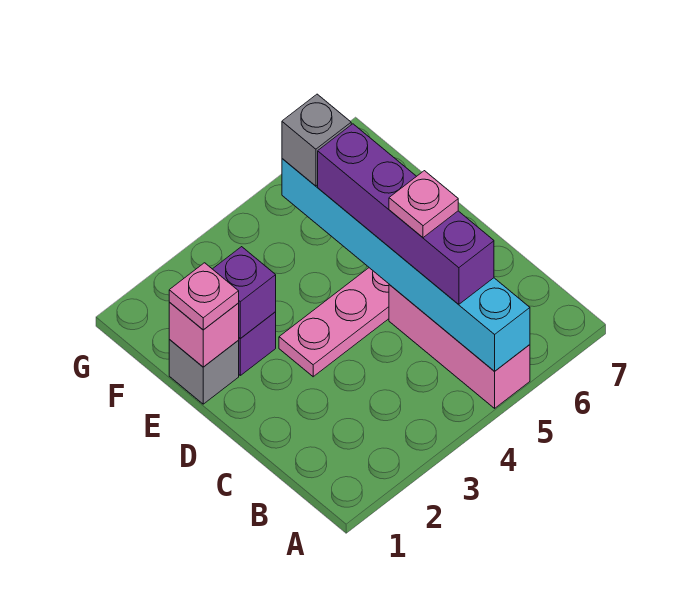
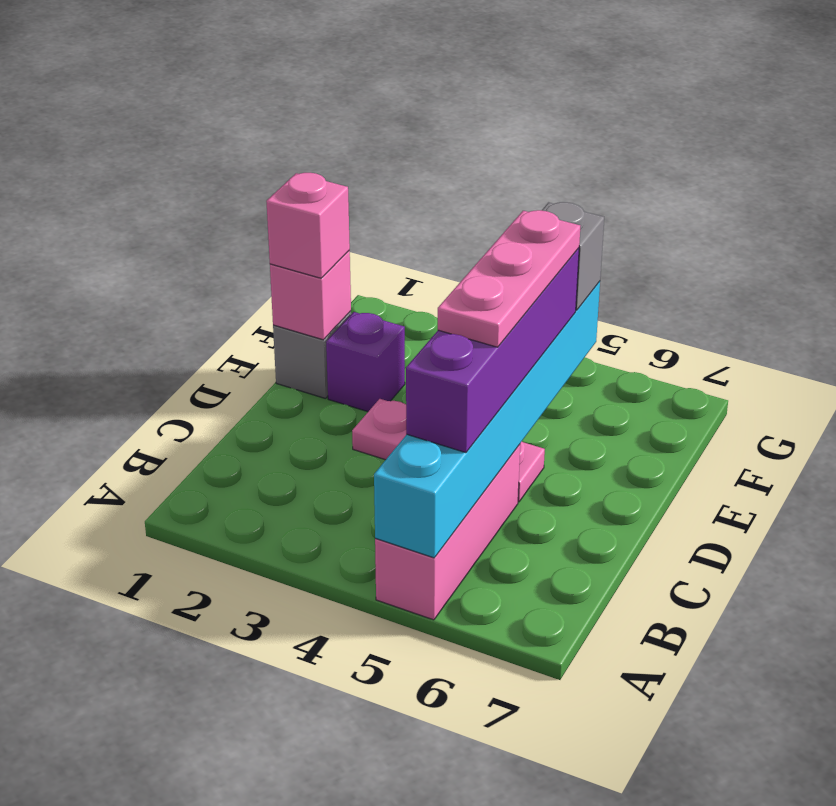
pink plate C5 level 4 -> pink plate C5:E5 level 4
pink plate E1 level 3 -> pink brick E1 level 3
purple brick E2 level 2 -> none

